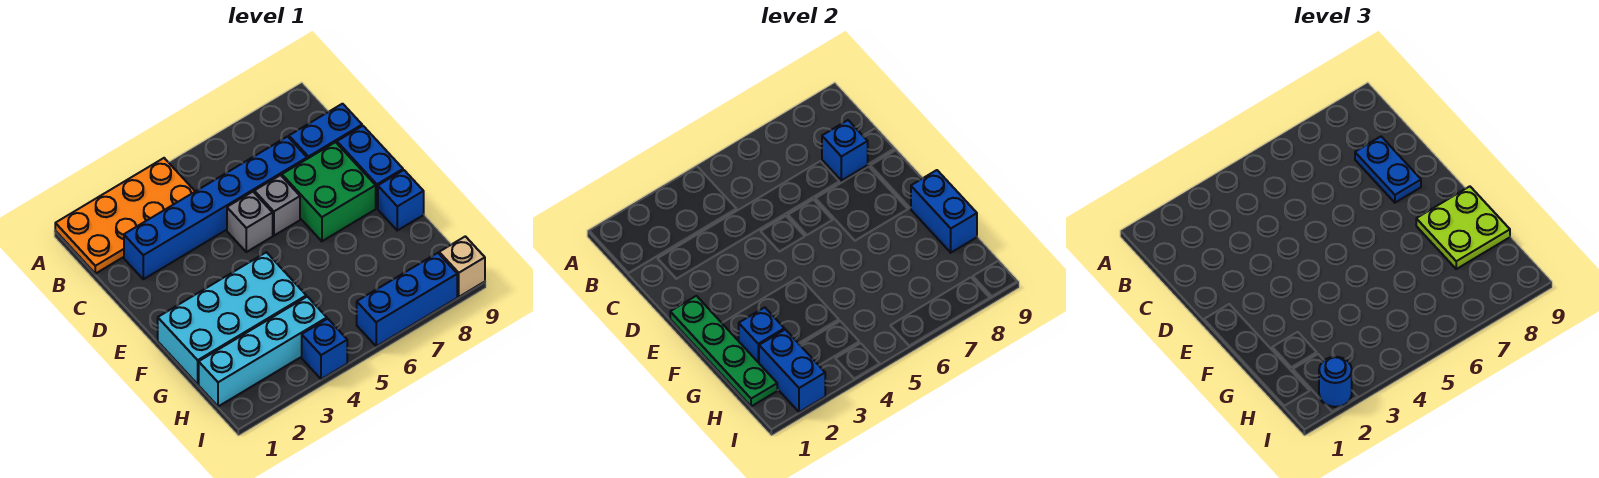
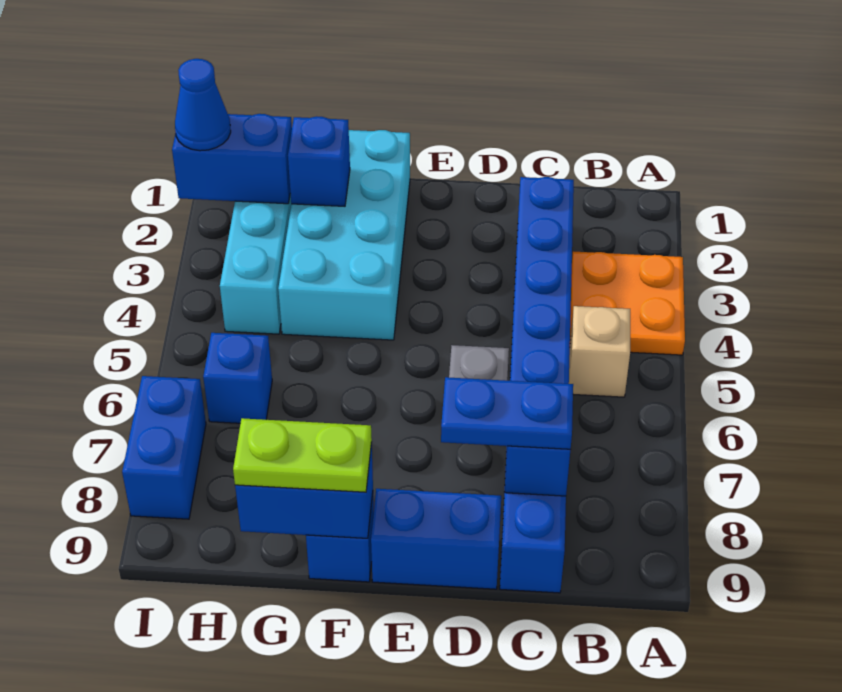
orange plate A1:B4 level 1 -> orange plate A3:B4 level 1
grey brick D5 level 1 -> none
green brick D7:E8 level 1 -> none
green plate E1:H1 level 2 -> none
lime plate F8:G9 level 3 -> lime plate F9:G9 level 3
blue round brick I2 level 3 -> blue cone I2 level 3
blue brick I4 level 1 -> blue brick H6 level 1
blue brick I6:I8 level 1 -> blue brick I7:I8 level 1
tan brick I9 level 1 -> tan brick B5 level 1

